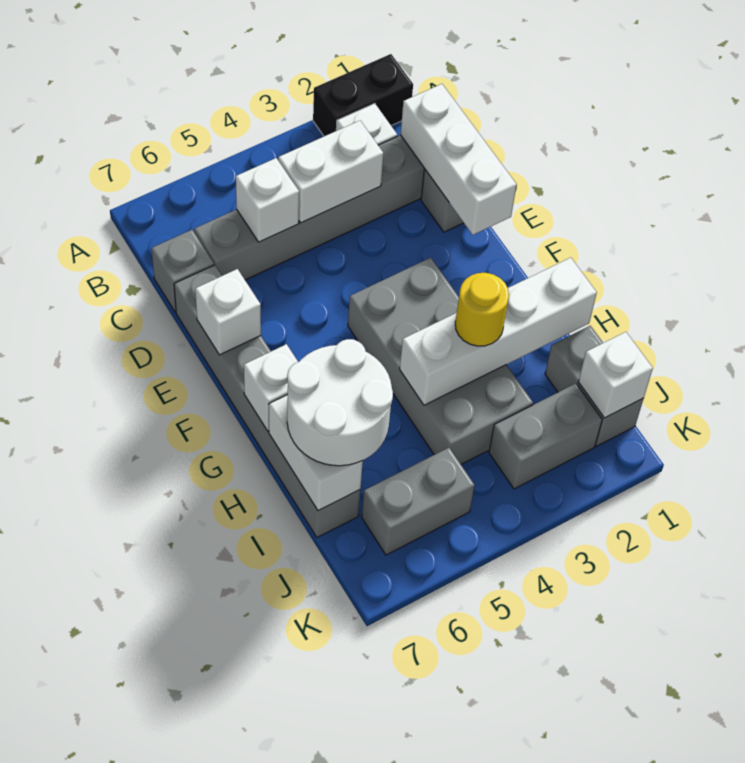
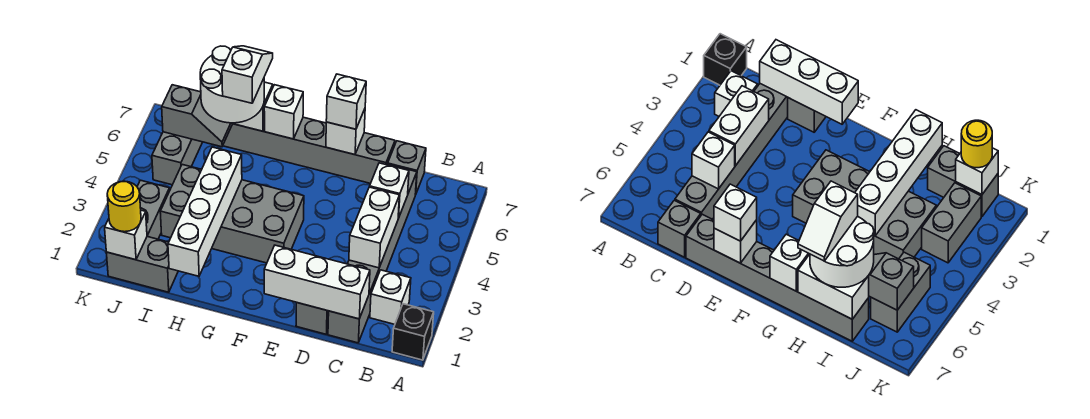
black brick A1:A2 level 1 -> black brick A1 level 1
none -> white brick E7 level 3
yellow round brick H3 level 3 -> yellow round brick J1 level 3
none -> white slope H6:H7 level 4 top 6
none -> grey slope I6:J6 level 2 top J

